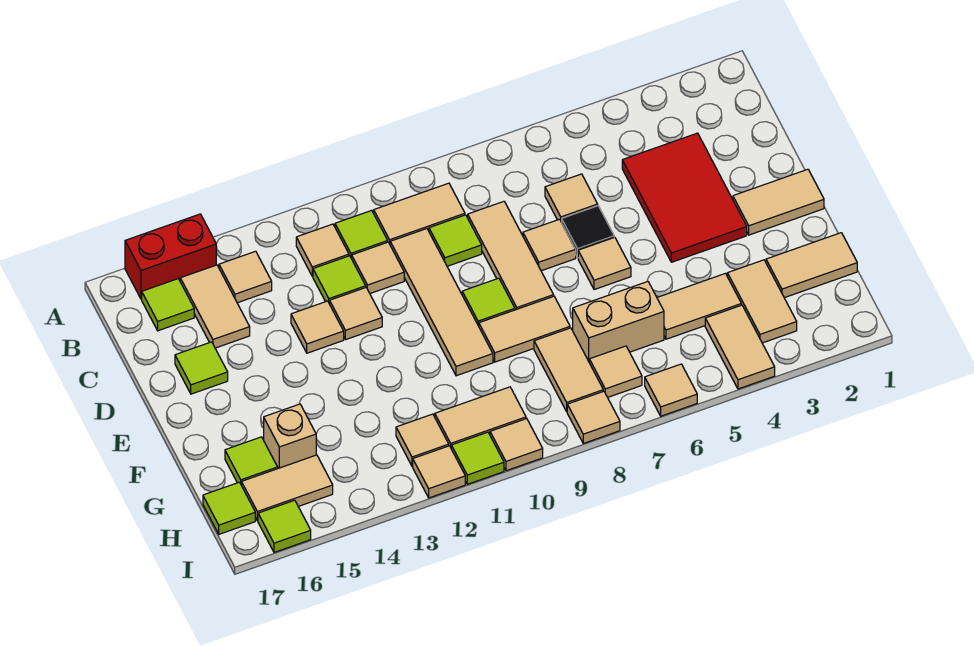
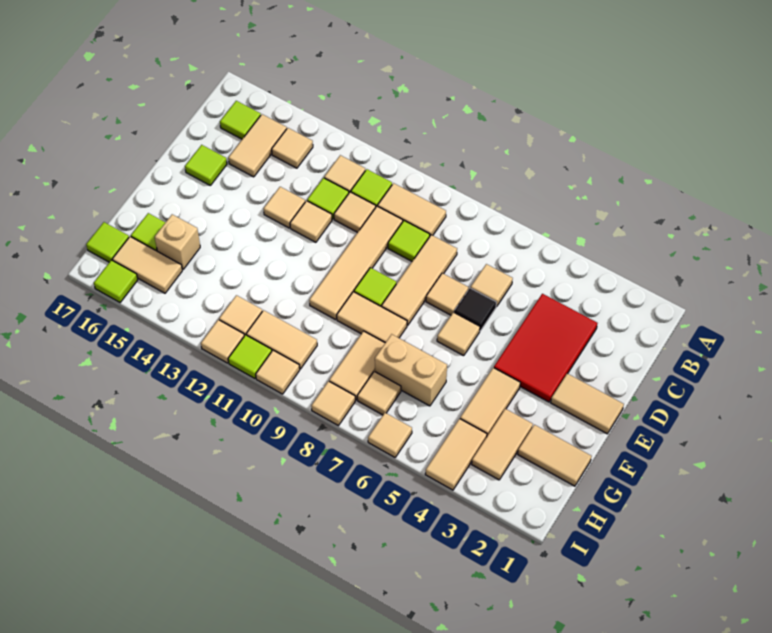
red brick A15:A16 level 1 -> none
tan tile G4:G5 level 1 -> tan tile F4:G4 level 1

